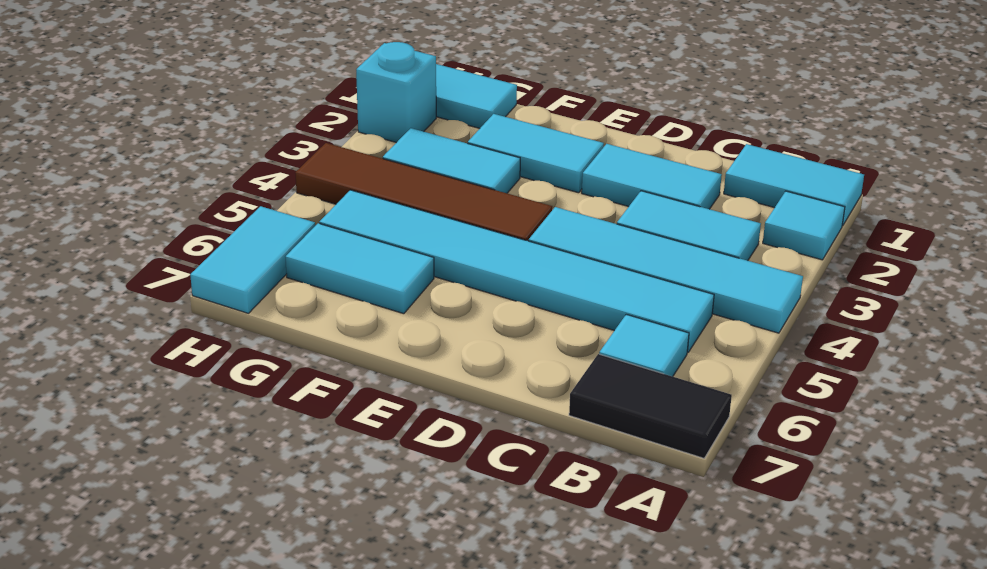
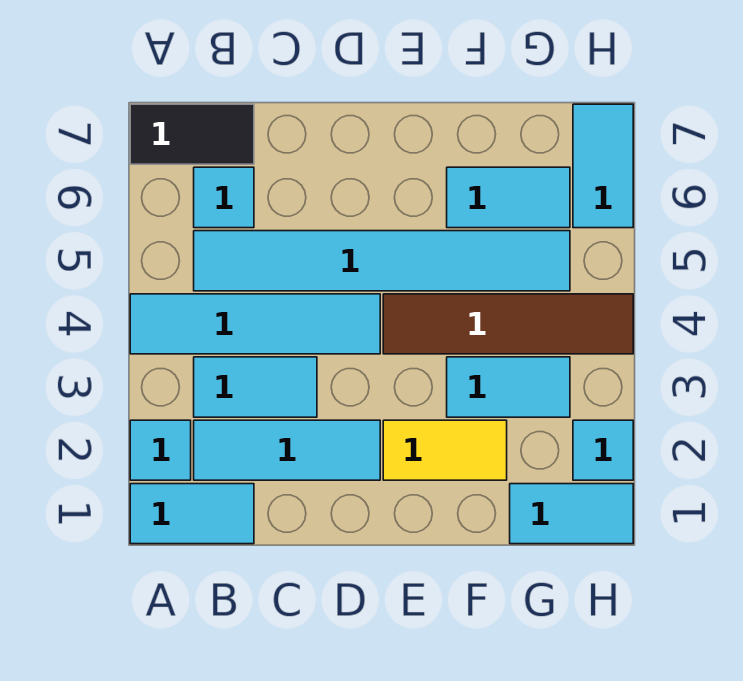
cyan tile C2:D2 level 1 -> cyan tile B2:D2 level 1
cyan tile E2:F2 level 1 -> yellow tile E2:F2 level 1
cyan brick H2 level 1 -> cyan tile H2 level 1

